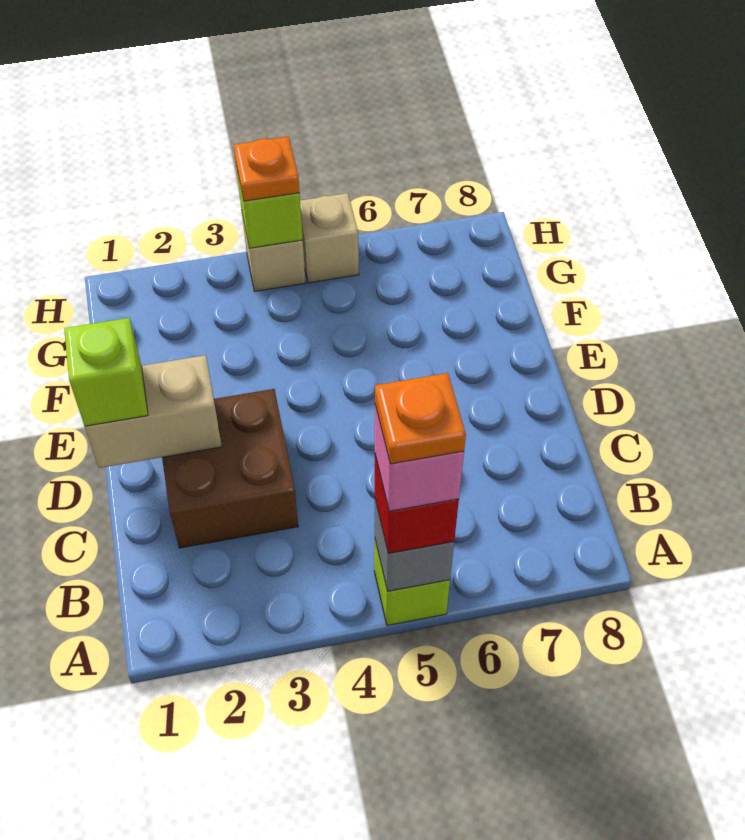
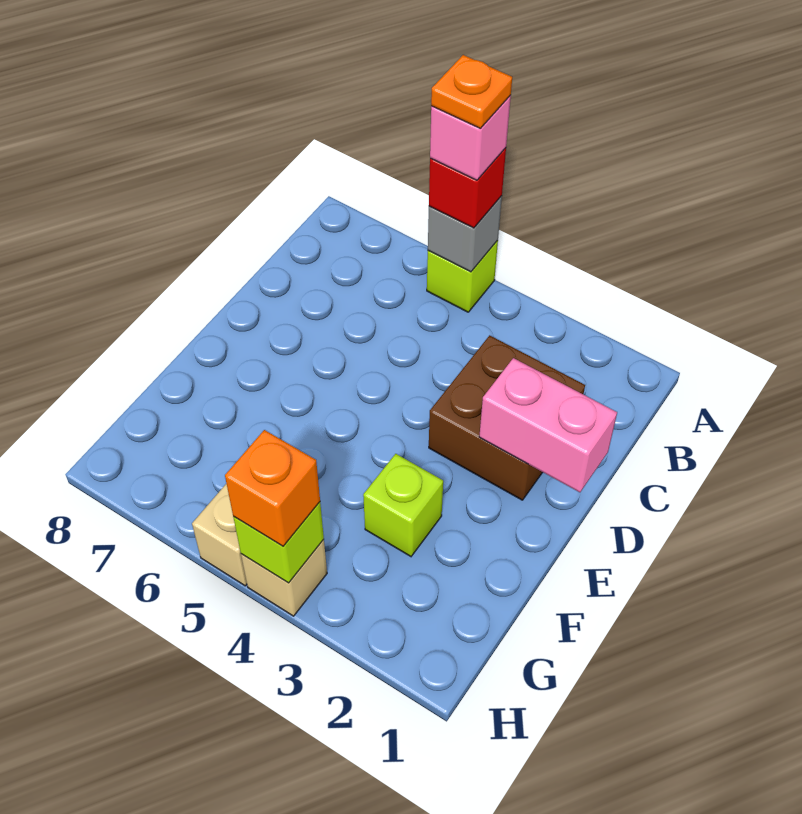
tan brick D1:D2 level 2 -> pink brick D1:D2 level 2
lime brick D1 level 3 -> lime brick F3 level 1
orange plate H4 level 3 -> orange brick H4 level 3

